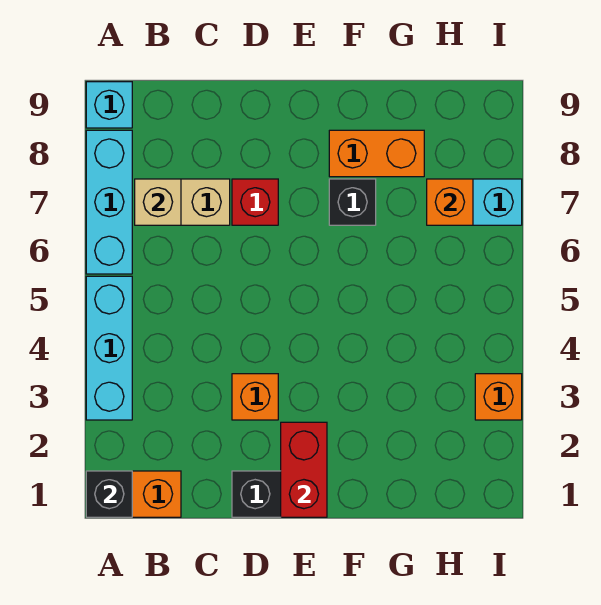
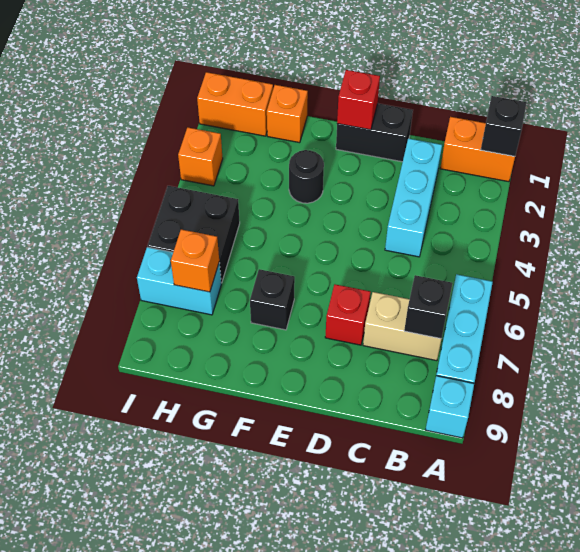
cyan brick A3:A5 level 1 -> cyan brick C2:C4 level 1
tan brick B7 level 2 -> black brick B7 level 2
orange brick D3 level 1 -> orange brick G1 level 1
red brick E1:E2 level 2 -> red brick E1 level 2
none -> black round brick F3 level 1
orange brick F8:G8 level 1 -> orange brick H1:I1 level 1
none -> black brick H5:I6 level 1

